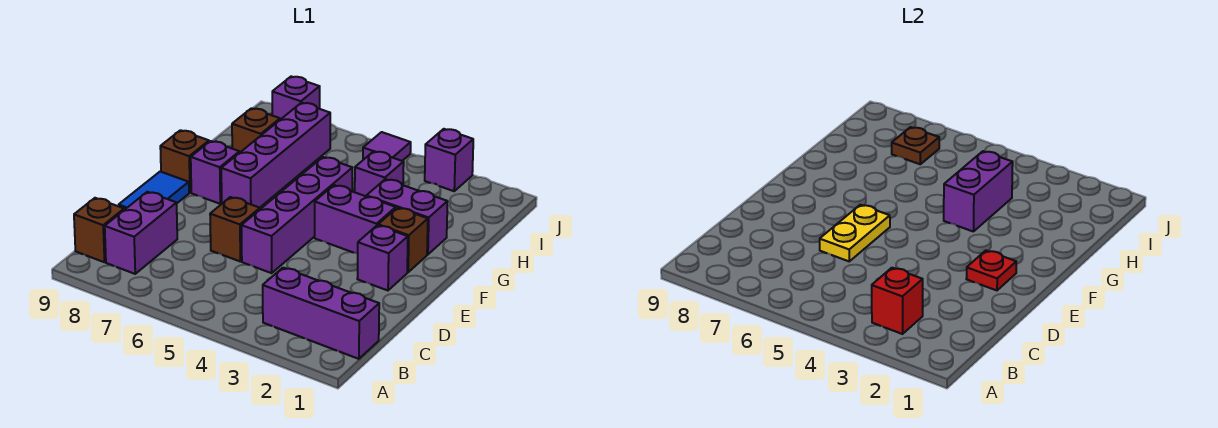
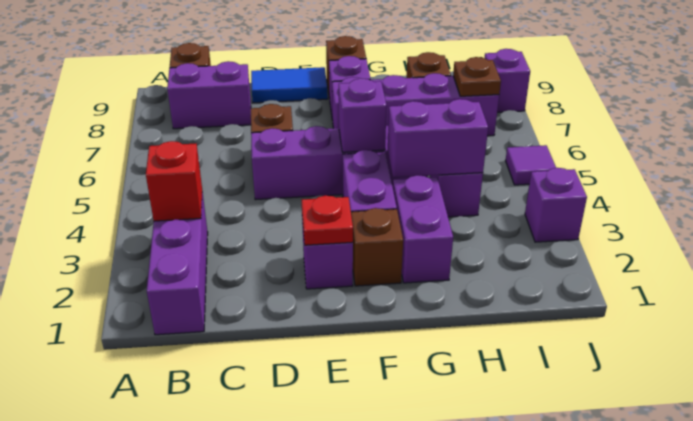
yellow plate D6:E6 level 2 -> none
none -> purple brick F5 level 2

